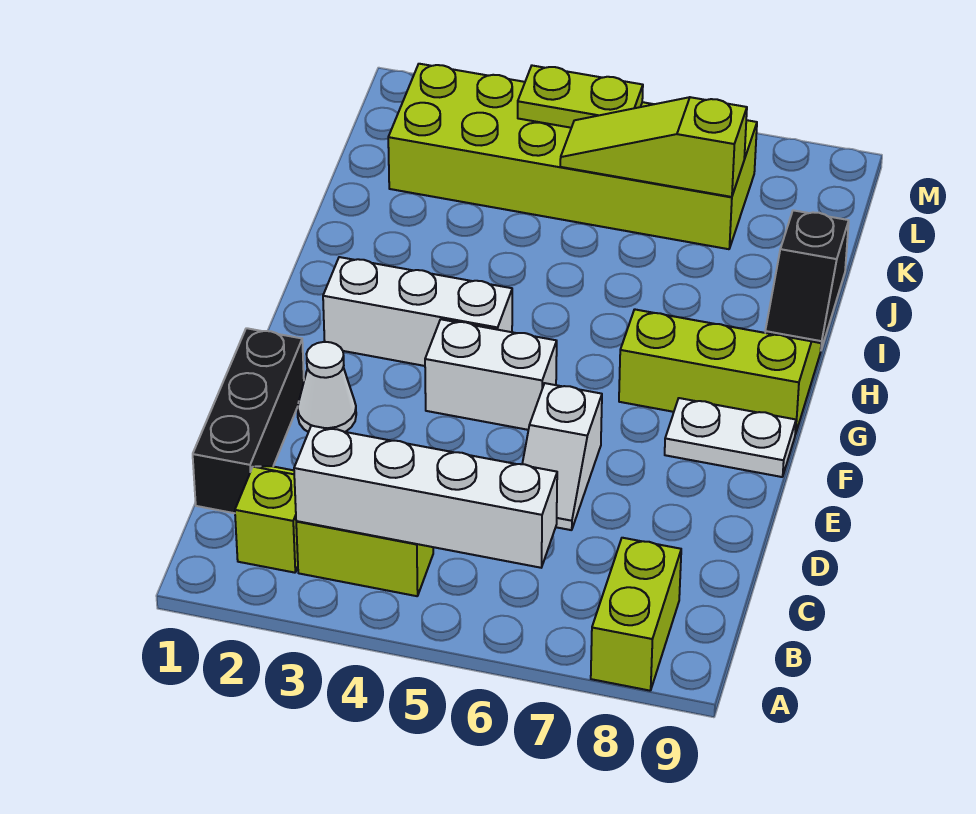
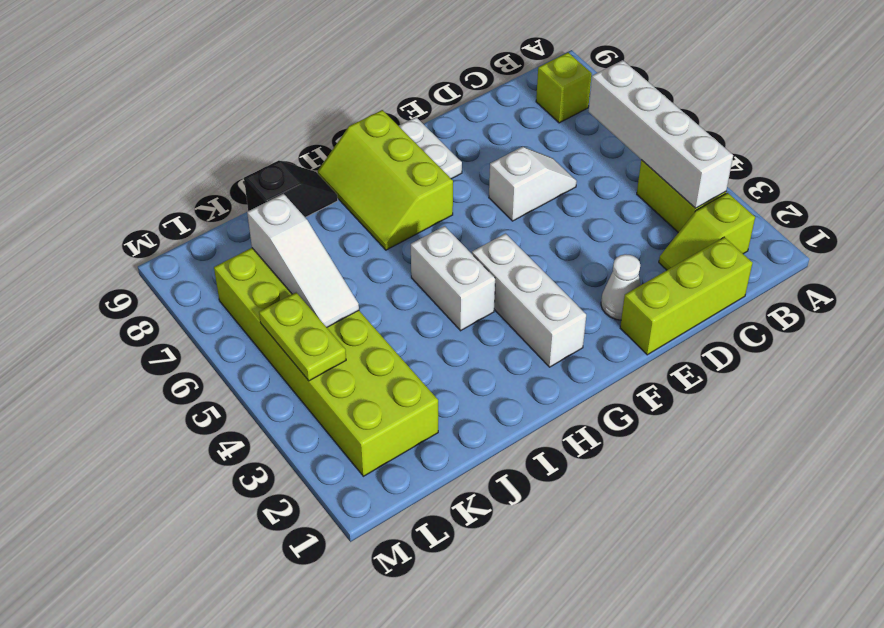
lime brick A8:B8 level 1 -> lime brick B8 level 1
black brick C1:E1 level 1 -> lime brick C1:E1 level 1
white brick F4:F5 level 1 -> white brick H4:H5 level 1
lime slope K5:K7 level 2 top 7 -> white slope K5:K7 level 2 top 7

